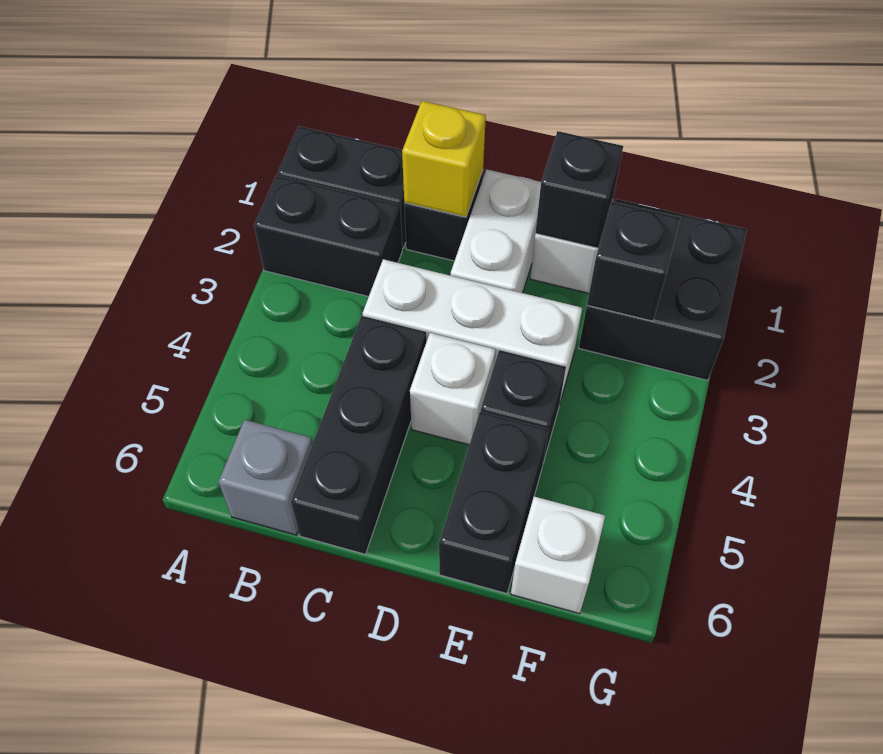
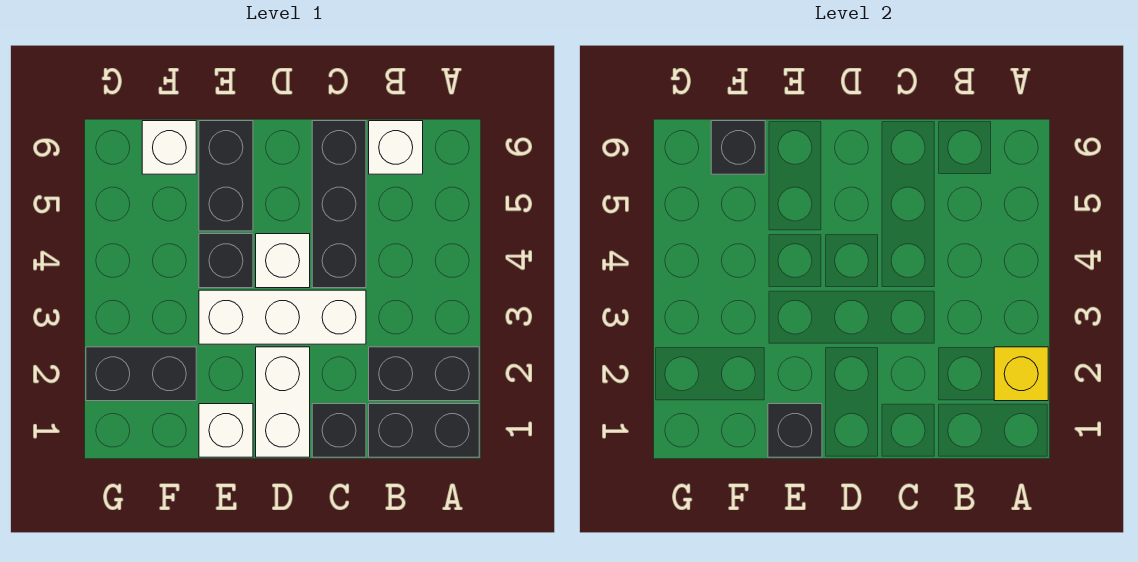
grey brick B6 level 1 -> white brick B6 level 1
yellow brick C1 level 2 -> yellow brick A2 level 2
black brick F1:G2 level 1 -> black brick F2:G2 level 1
black brick F2 level 2 -> black brick F6 level 2

